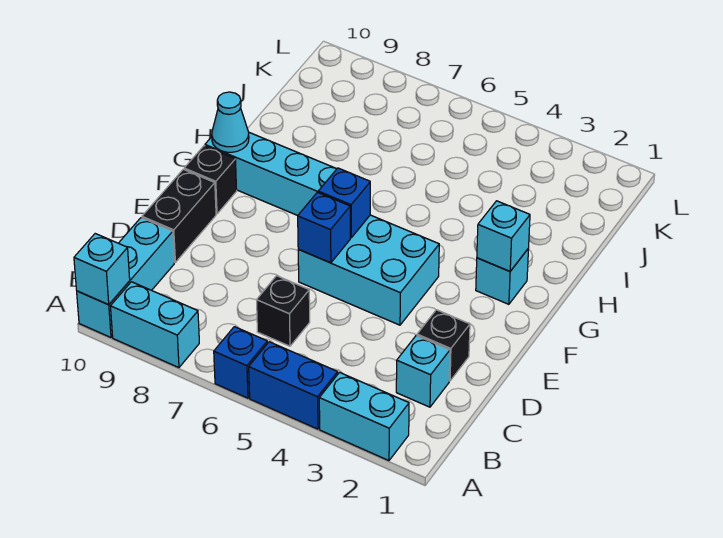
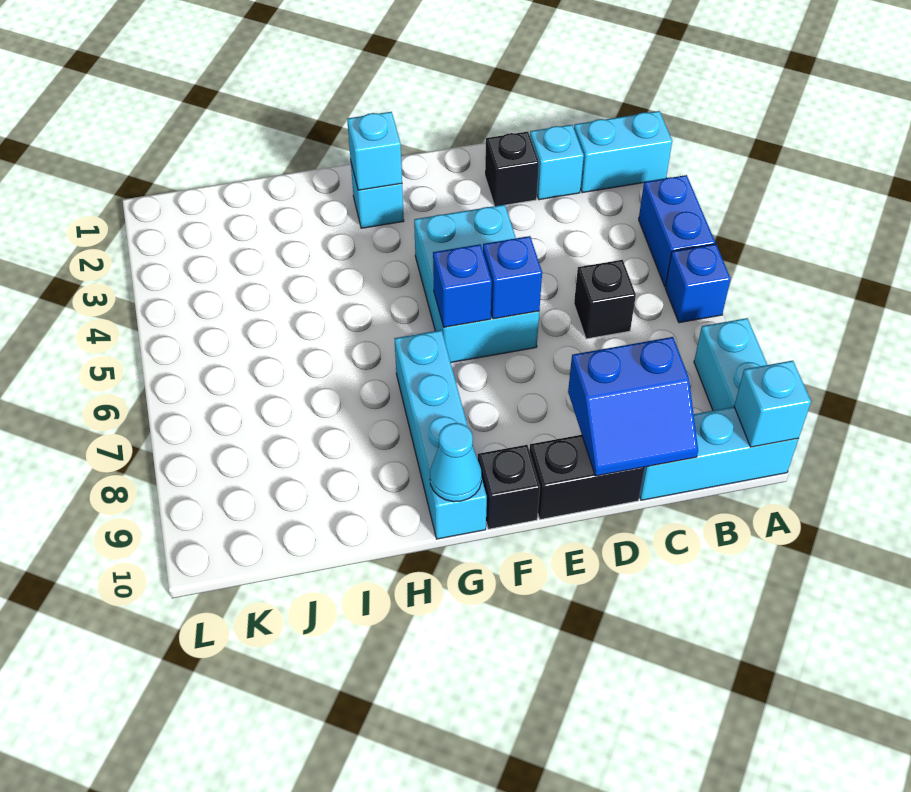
cyan brick A2:A3 level 1 -> cyan brick A2:B2 level 1
none -> blue slope C9:D10 level 2 top 9

